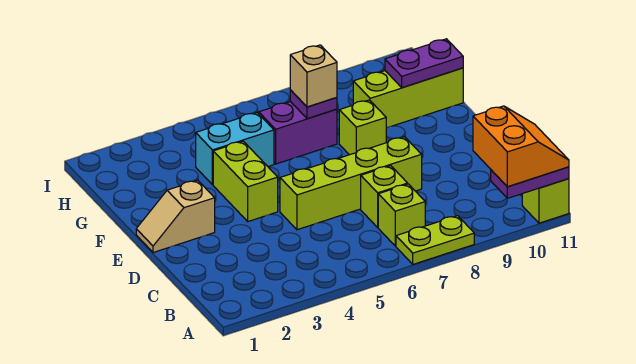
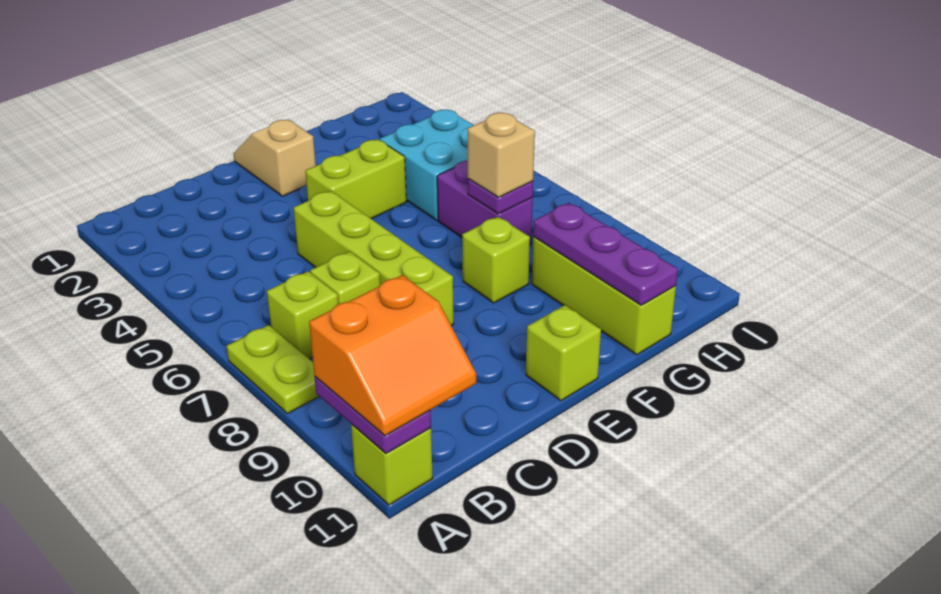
none -> lime brick E11 level 1
cyan brick G4:G5 level 1 -> cyan brick G4:H5 level 1
purple plate G10:G11 level 2 -> purple plate G9:G11 level 2

